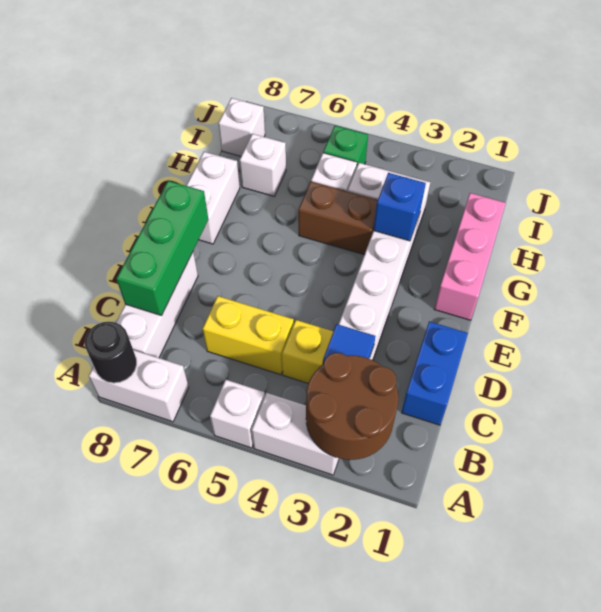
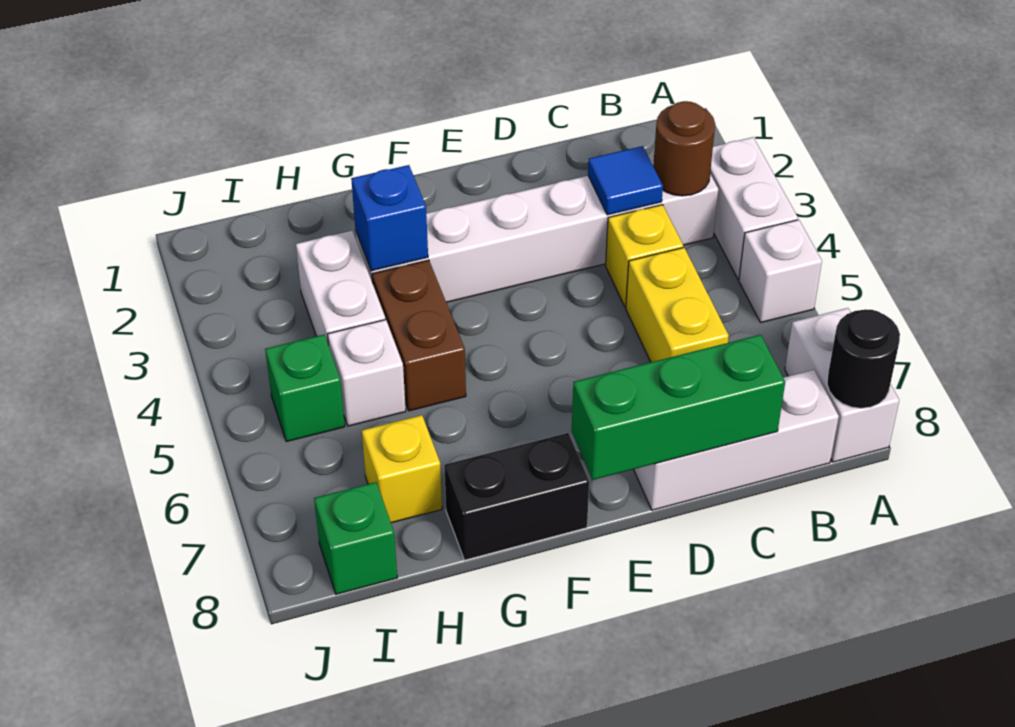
brown round brick A2:B3 level 2 -> brown round brick B3 level 2
blue brick C1:D1 level 1 -> none
pink brick F1:H1 level 1 -> none
white brick F8:G8 level 1 -> black brick F8:G8 level 1
white brick H7 level 1 -> yellow brick H7 level 1
white brick I8 level 1 -> green brick I8 level 1

